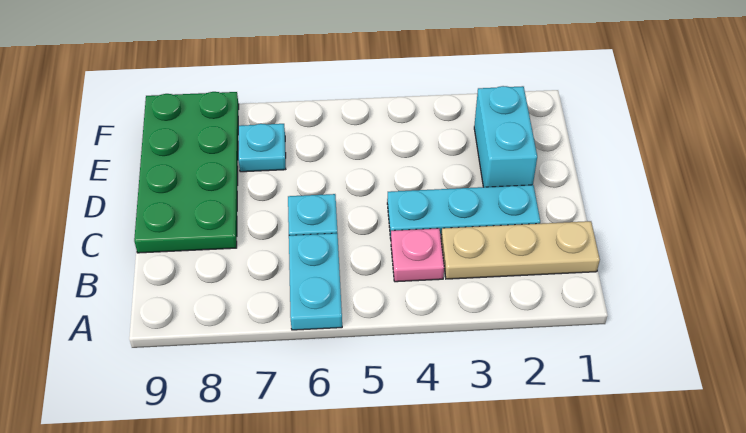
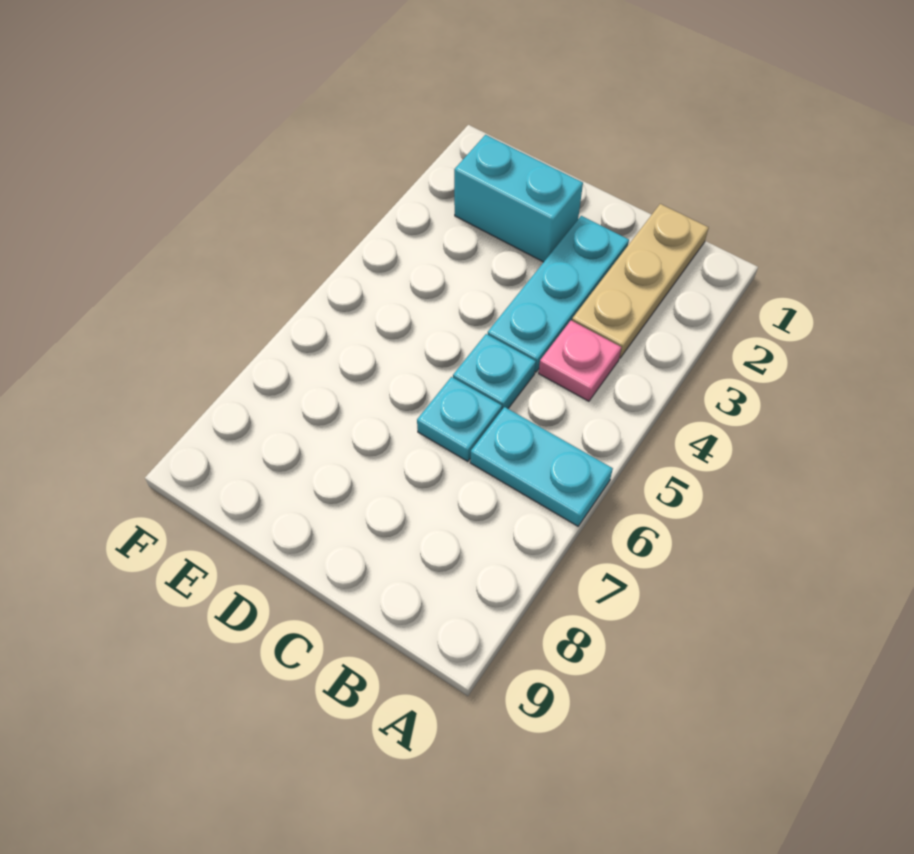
green plate C8:F9 level 1 -> none
cyan plate E7 level 1 -> cyan plate C5 level 1

